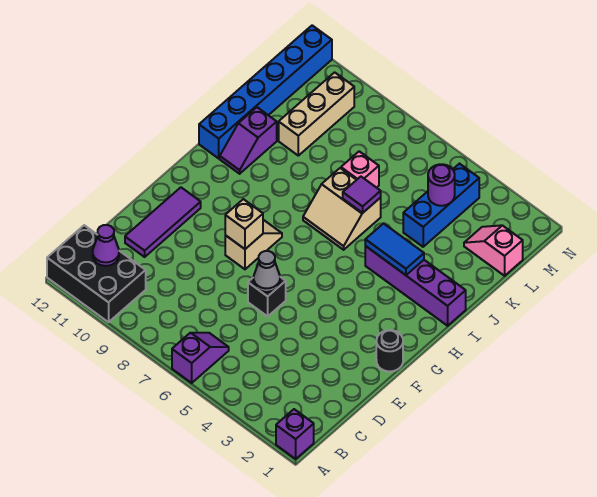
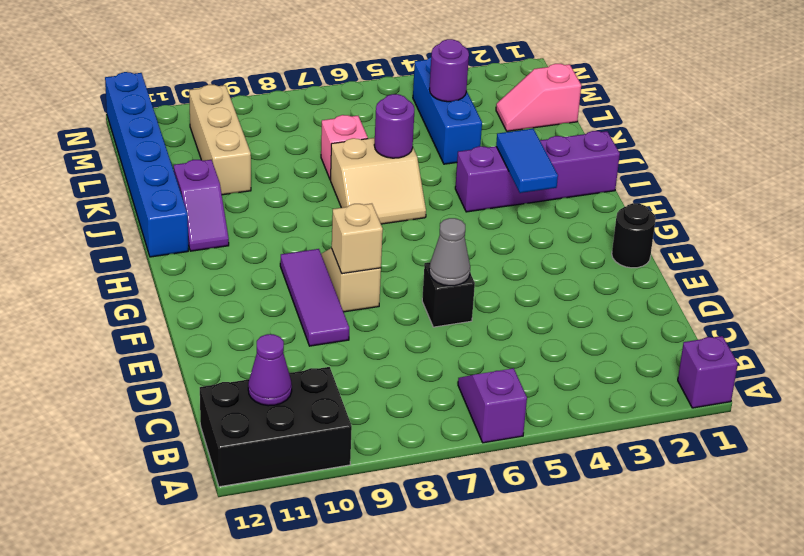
purple tile D11:F11 level 1 -> purple tile E9:G9 level 1
blue tile I3:I4 level 2 -> blue tile H3:I3 level 2
purple tile J6 level 2 -> purple round brick J6 level 2

